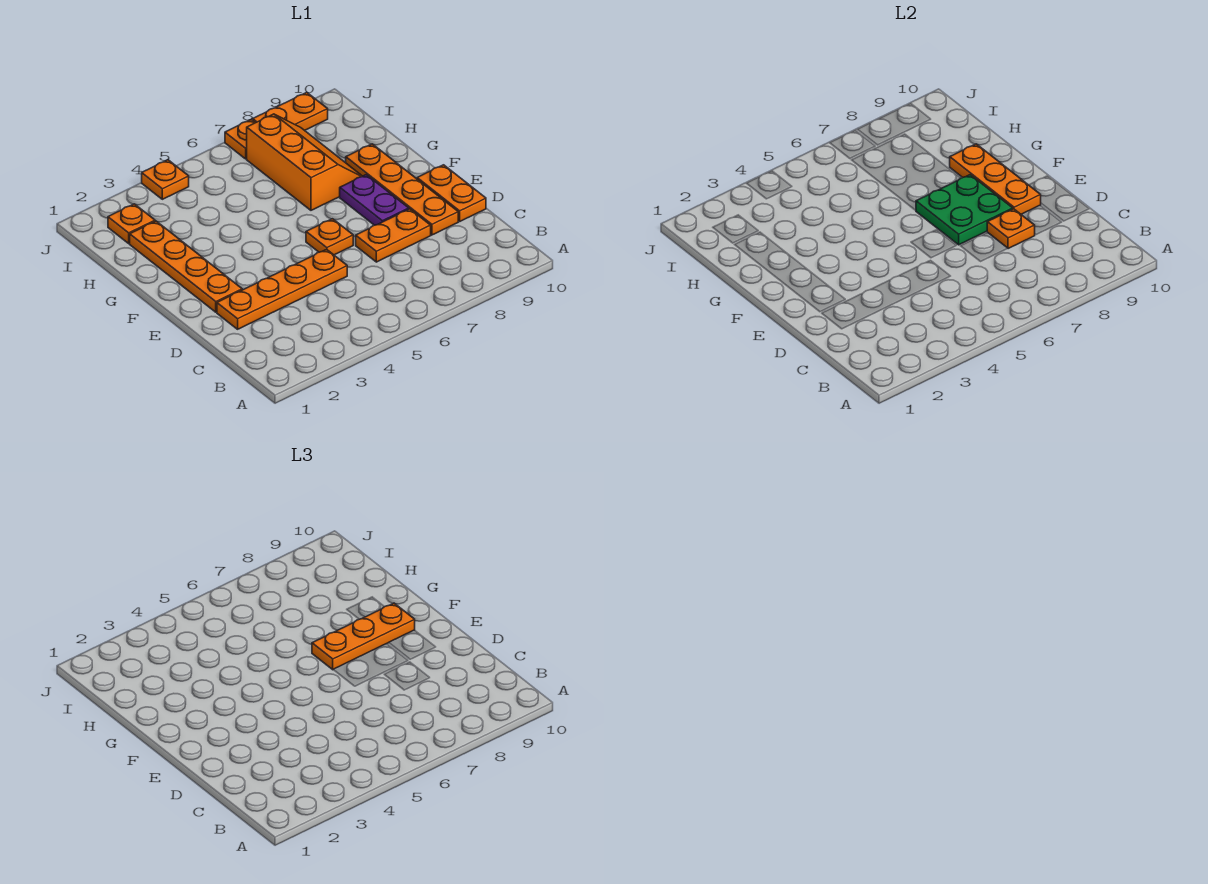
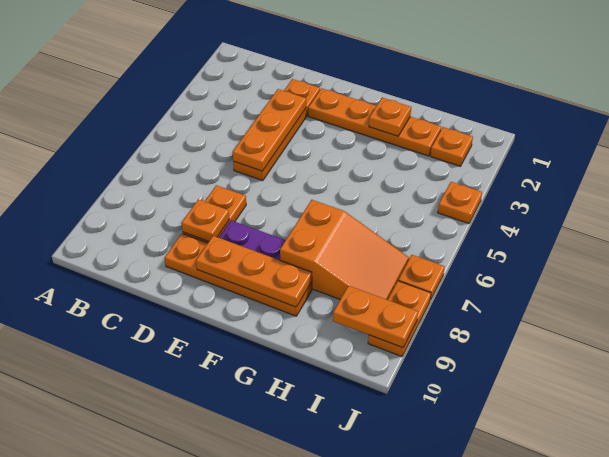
orange plate D10:E10 level 1 -> orange plate I9:J9 level 2
orange plate E6 level 1 -> orange plate G2 level 2
green plate E7:F8 level 2 -> none
orange plate F7:F9 level 3 -> orange plate D3:D5 level 2
orange slope G7:I8 level 1 top 7 -> orange slope G7:I8 level 1 top G

